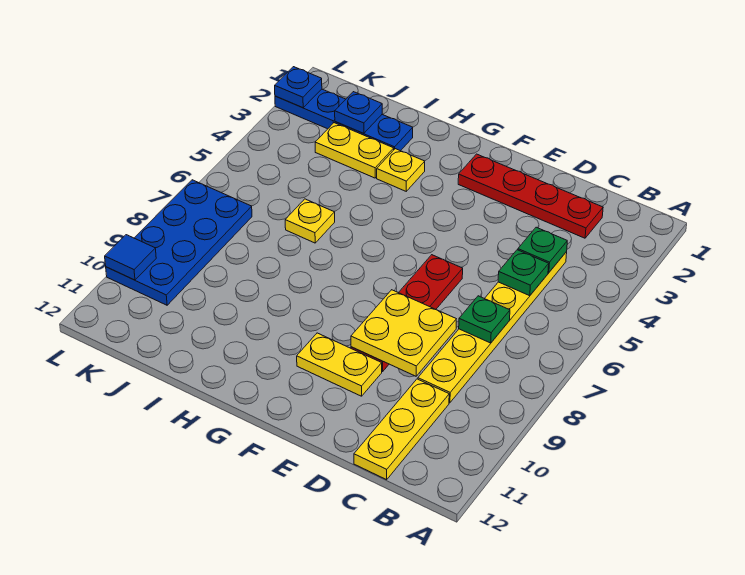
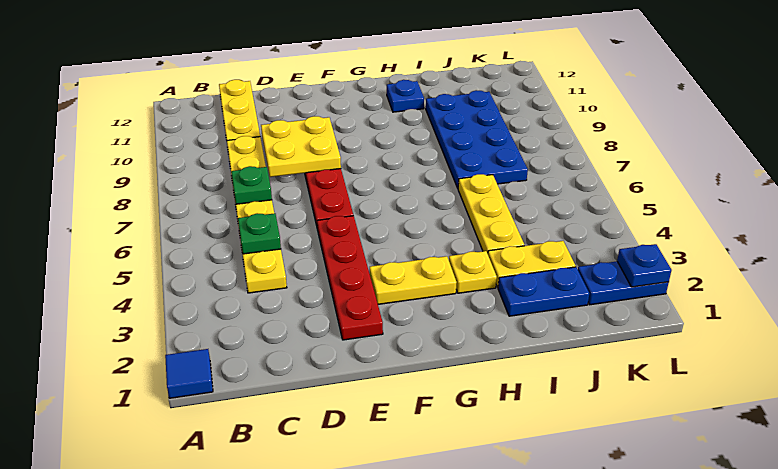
red plate C2:F2 level 1 -> red plate E2:E5 level 1
green plate C4 level 2 -> none
yellow plate E10:F10 level 1 -> yellow plate F3:G3 level 1
yellow plate I6 level 1 -> yellow plate I4:I6 level 1
blue plate J2 level 2 -> blue plate H11 level 1
blue plate K7:L10 level 1 -> blue plate I7:J10 level 1
blue tile L10 level 2 -> blue tile A1 level 1

